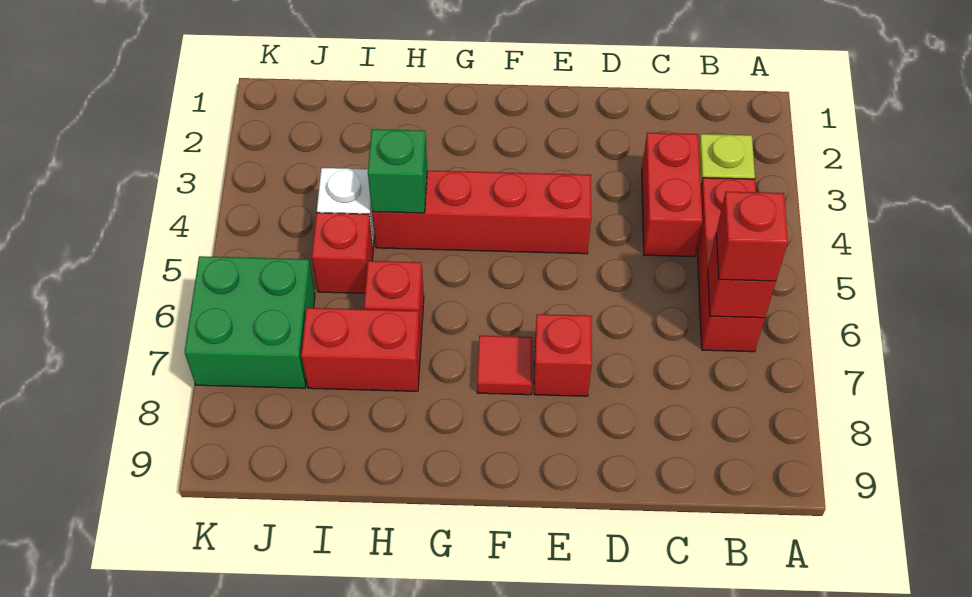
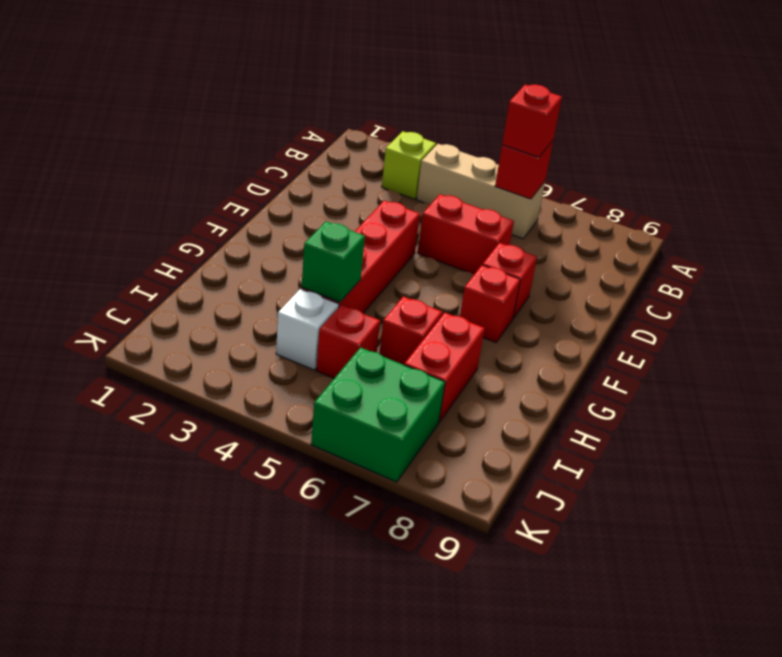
red brick B4:B6 level 1 -> tan brick B4:B6 level 1
red brick C3:C4 level 1 -> red brick D5:D6 level 1
red tile F7 level 1 -> red brick F7 level 1

